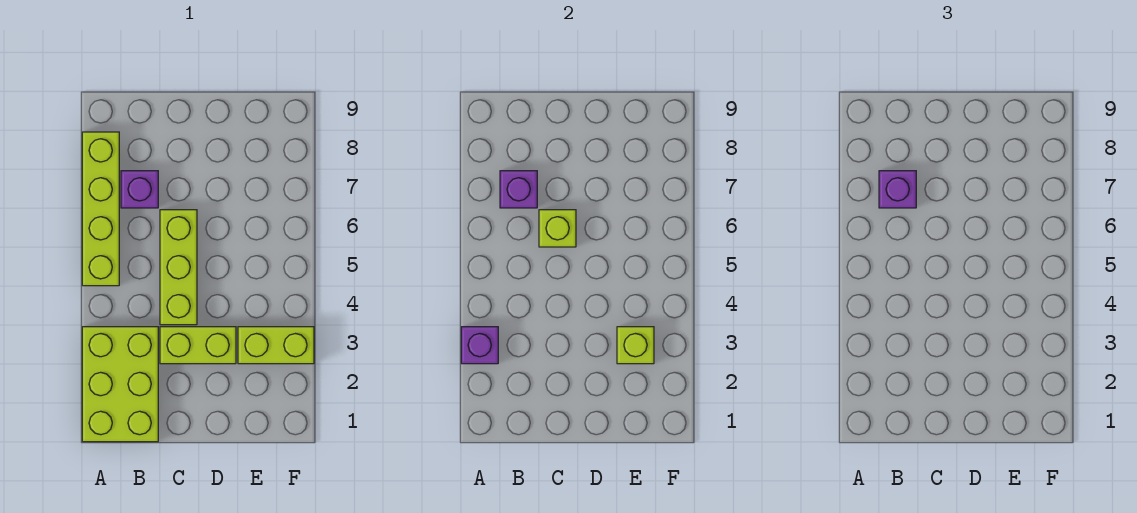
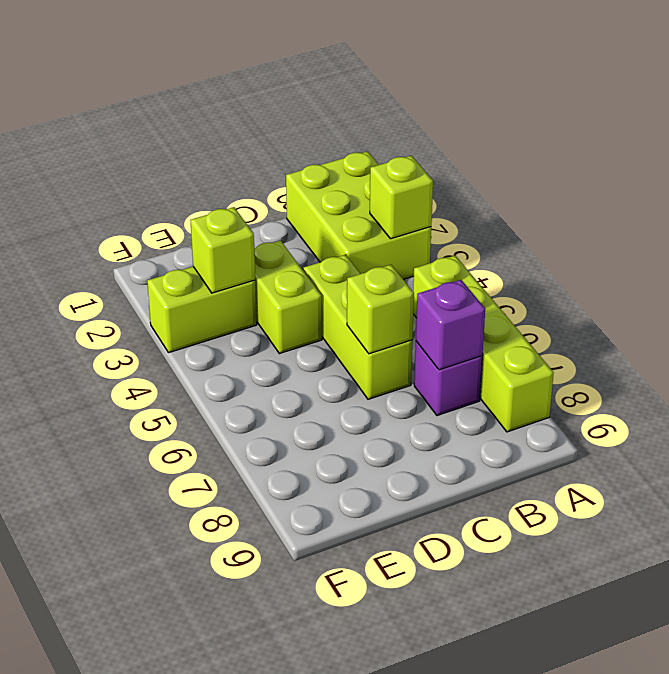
purple brick A3 level 2 -> lime brick A3 level 2
purple brick B7 level 3 -> none
lime brick C3:D3 level 1 -> lime brick D3:D4 level 1

